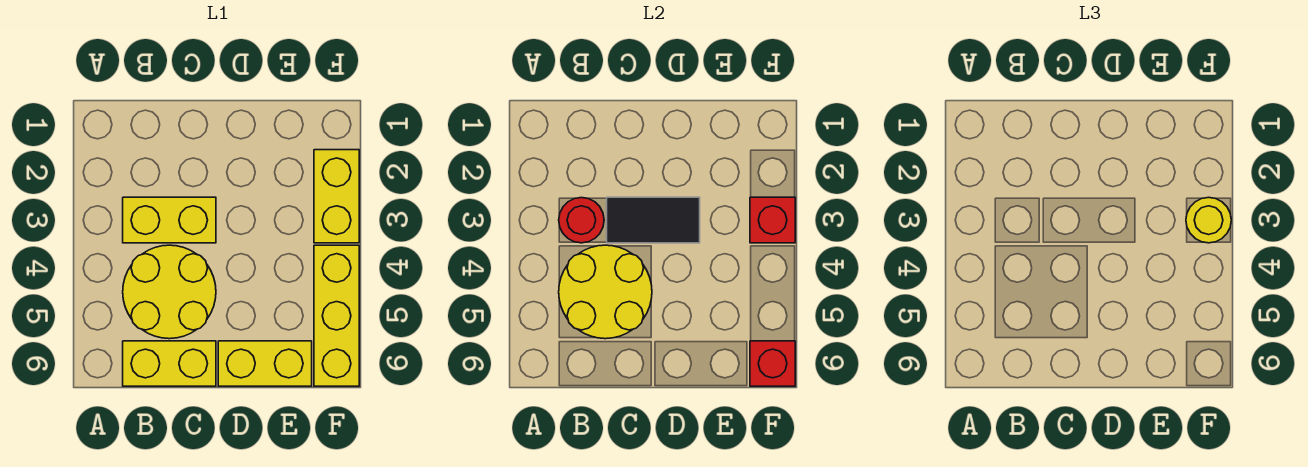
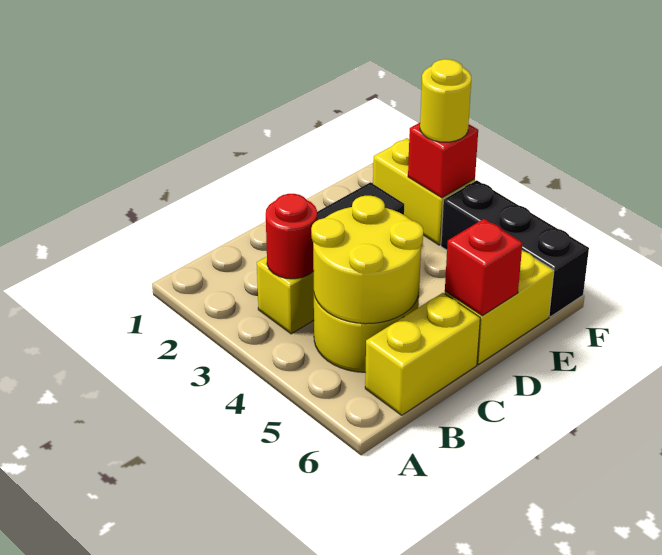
yellow brick F4:F6 level 1 -> black brick F4:F6 level 1
red brick F6 level 2 -> red brick D6 level 2

